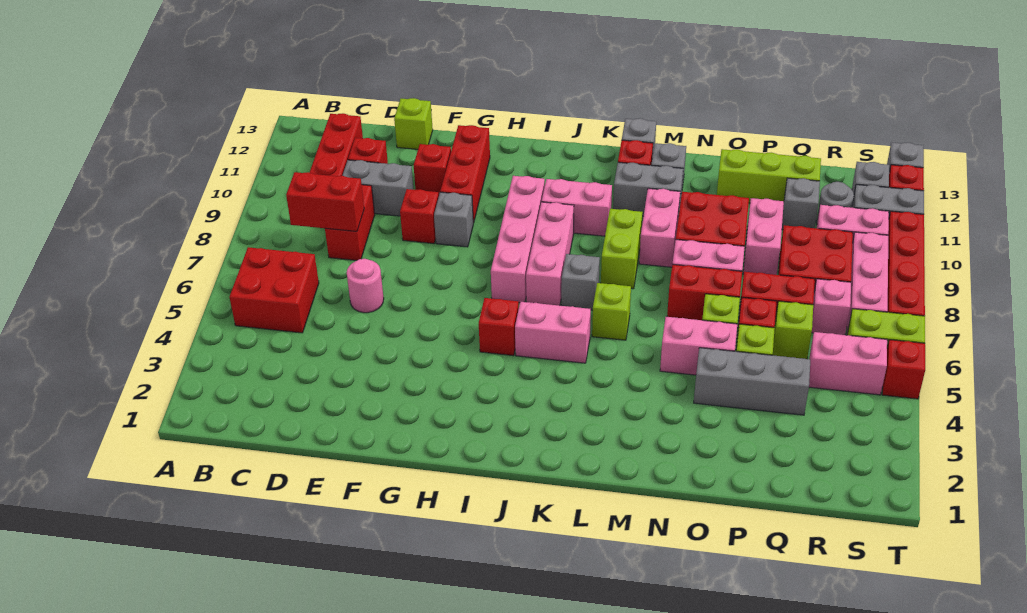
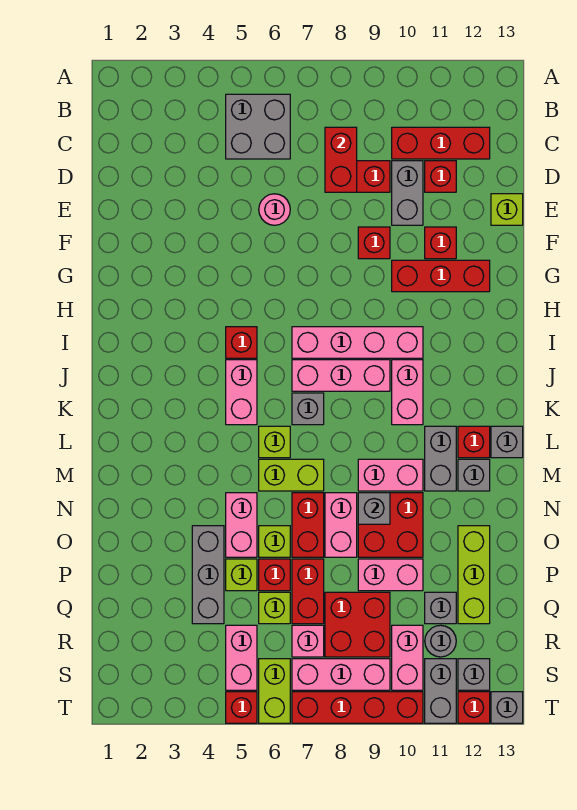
red brick B5:C6 level 1 -> grey brick B5:C6 level 1
grey brick G9 level 1 -> grey brick N9 level 2
lime brick L8:L9 level 1 -> lime brick M6:M7 level 1

